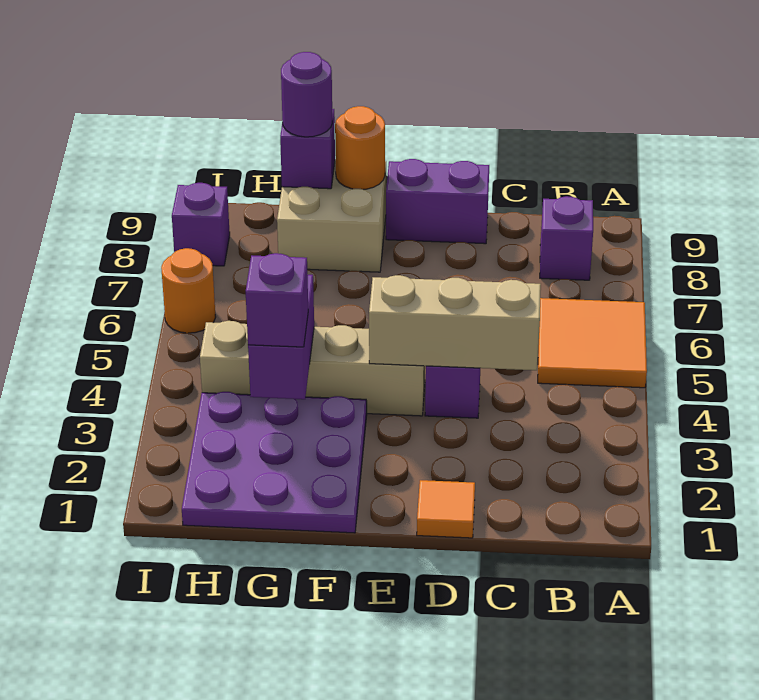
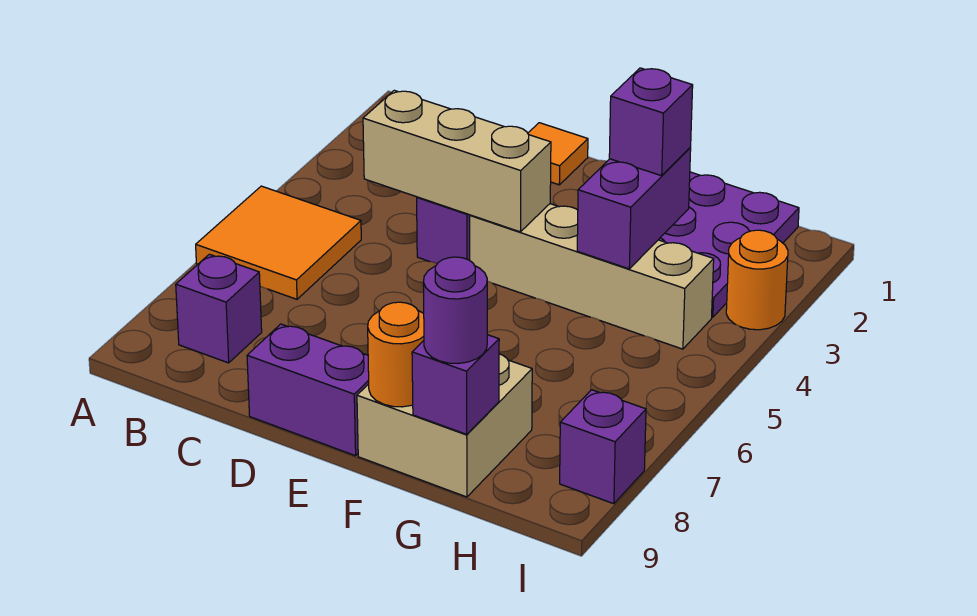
orange round brick I6 level 1 -> orange round brick I3 level 1

